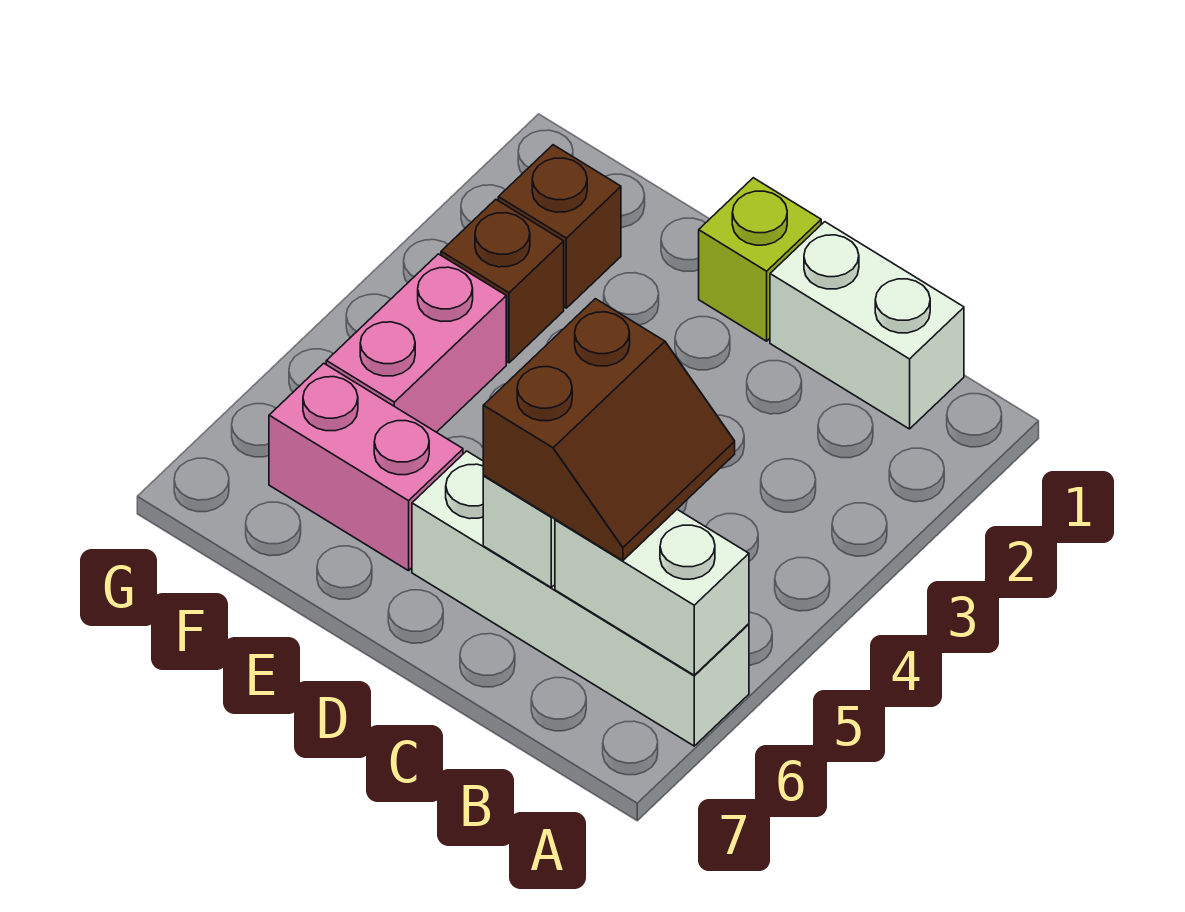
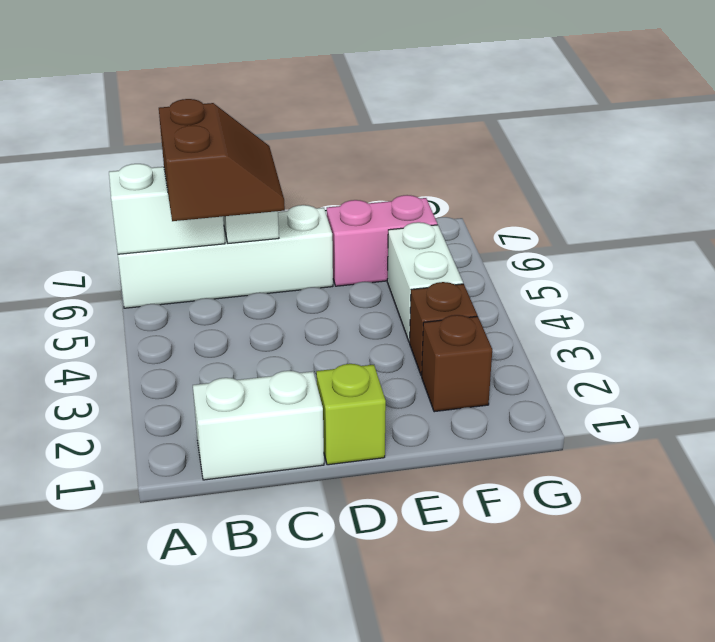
brown slope B5:C6 level 3 top C -> brown slope B5:C6 level 3 top B
pink brick F4:F5 level 1 -> white brick F4:F5 level 1

